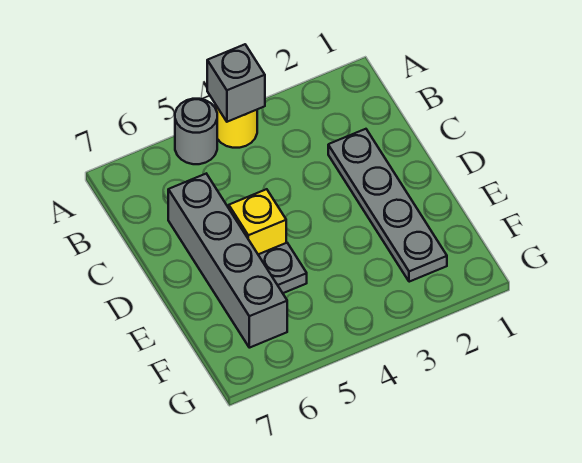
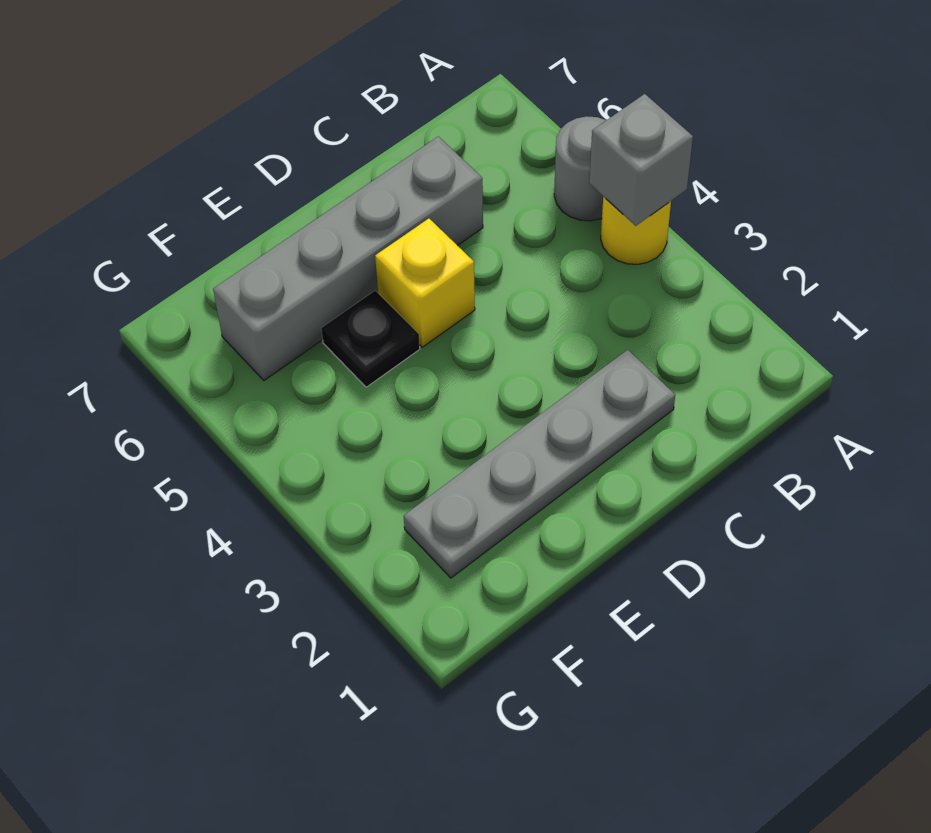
grey plate E5 level 1 -> black plate E5 level 1

